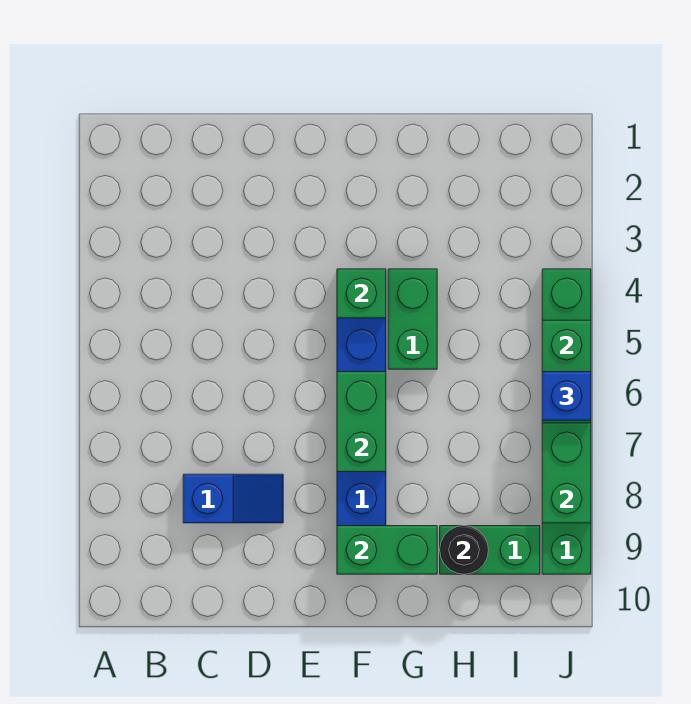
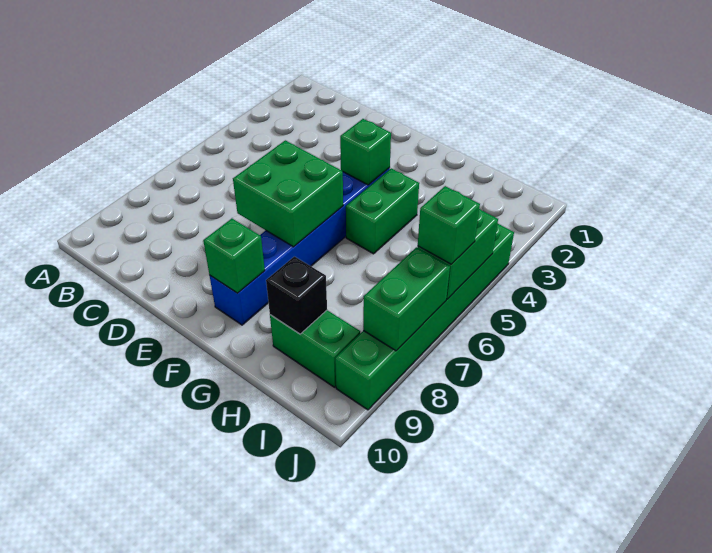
blue slope C8:D8 level 1 top C -> none
green brick F6:F7 level 2 -> green brick E6:F7 level 2
green brick F9:G9 level 2 -> green brick F9 level 2
black round brick H9 level 2 -> black brick H9 level 2
blue brick J6 level 3 -> green brick J6 level 3

